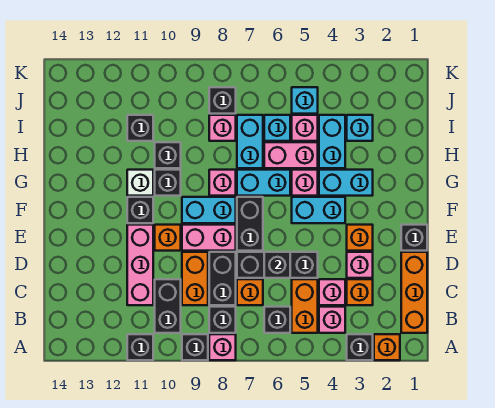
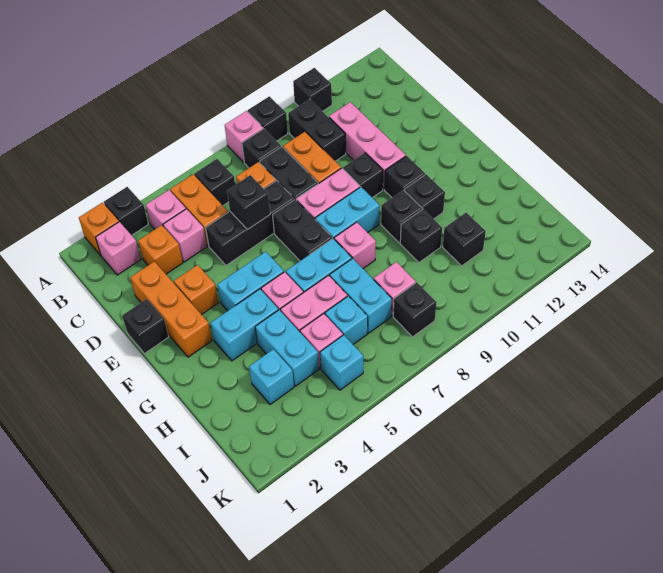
orange brick B1:D1 level 1 -> orange brick D2:F2 level 1
pink brick D3 level 1 -> pink brick B2 level 1
orange brick E10 level 1 -> black brick E10 level 1
white brick G11 level 1 -> black brick G11 level 1

